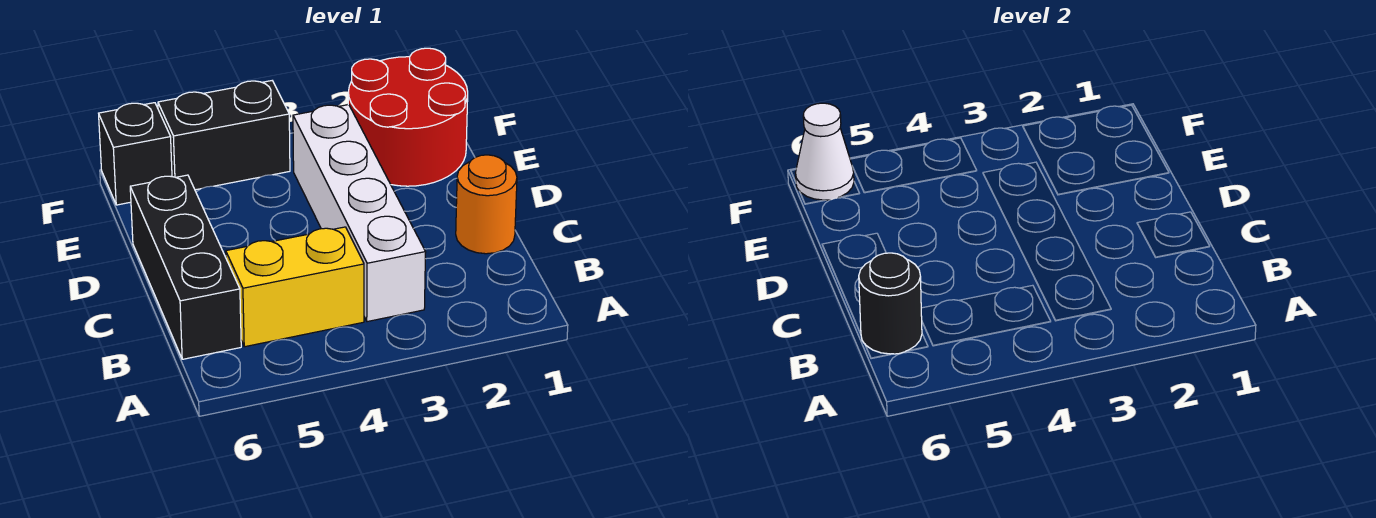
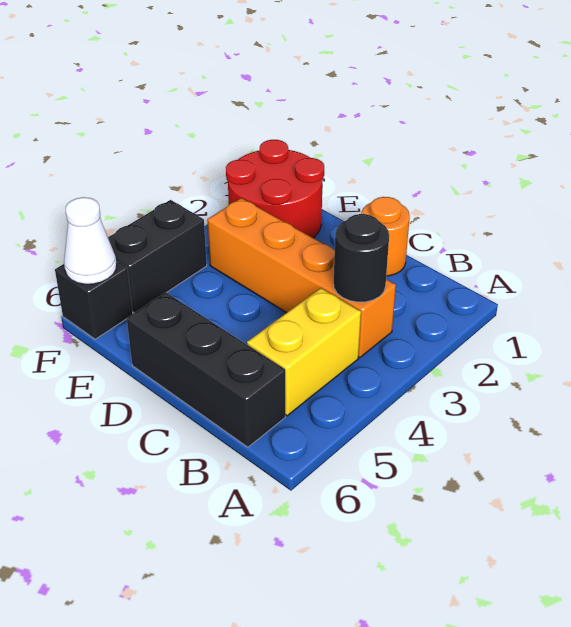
white brick B3:E3 level 1 -> orange brick B3:E3 level 1
black round brick B6 level 2 -> black round brick B3 level 2

